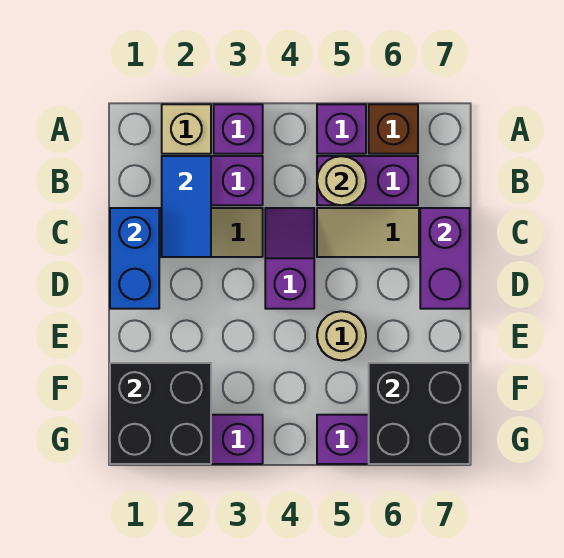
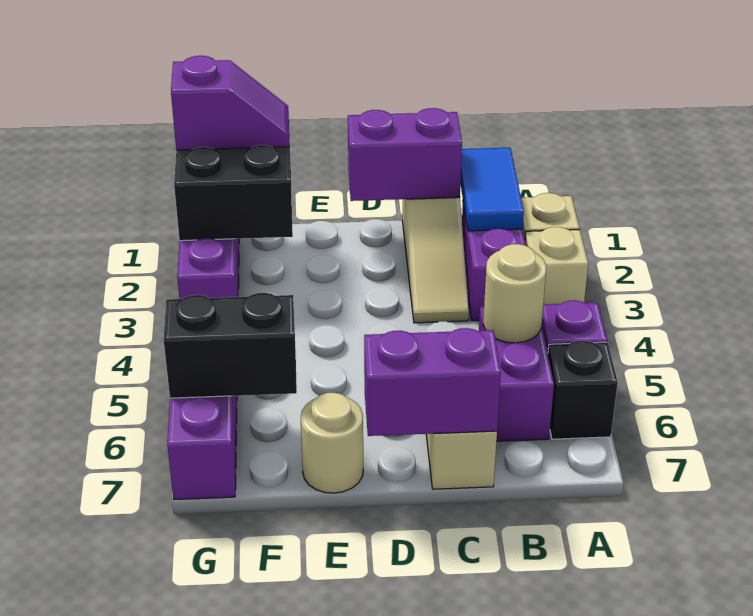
purple brick A3 level 1 -> tan brick A3 level 1
brown brick A6 level 1 -> black brick A6 level 1
blue tile B2:C2 level 2 -> blue tile B1:B2 level 2
blue brick C1:D1 level 2 -> purple brick C1:D1 level 2
purple slope C4:D4 level 1 top D -> purple slope F1:G1 level 3 top G
tan round brick E5 level 1 -> tan round brick E7 level 1
black brick F6:G7 level 2 -> black brick F6:G6 level 2

